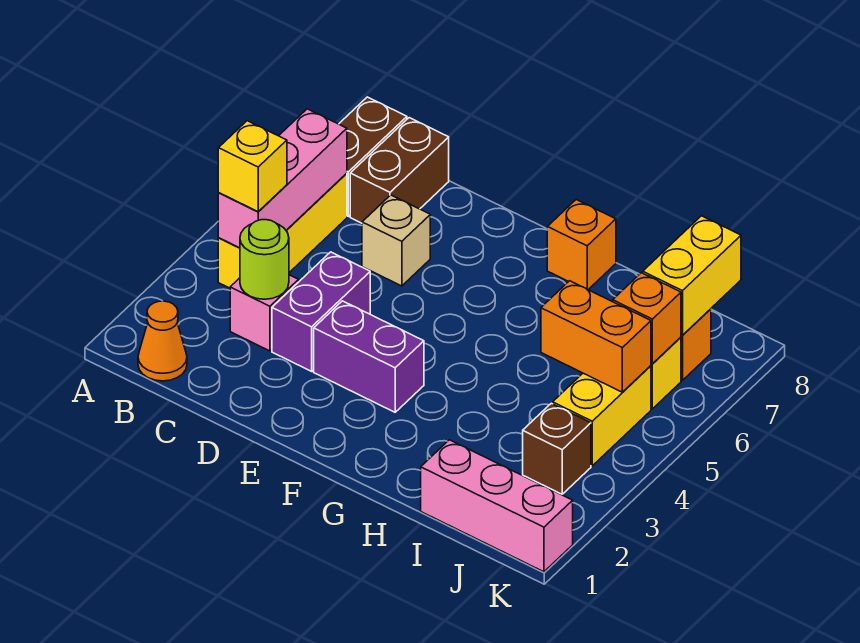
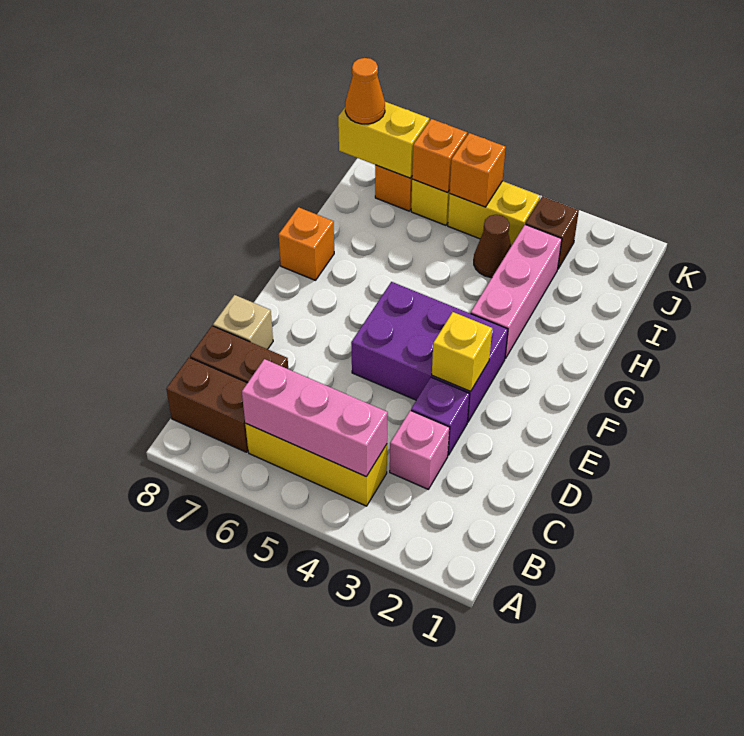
orange cone B1 level 1 -> orange cone J8 level 3
yellow brick B4 level 3 -> yellow brick E3 level 2
lime round brick C3 level 2 -> none
purple brick D3:D4 level 1 -> purple brick D3 level 1
tan brick D6 level 1 -> tan brick D8 level 1
purple brick E3:F3 level 1 -> purple brick E3:F5 level 1
pink brick I1:K1 level 1 -> pink brick G3:I3 level 1
none -> brown cone I4 level 1
orange brick I5:J5 level 2 -> orange brick J5 level 2

